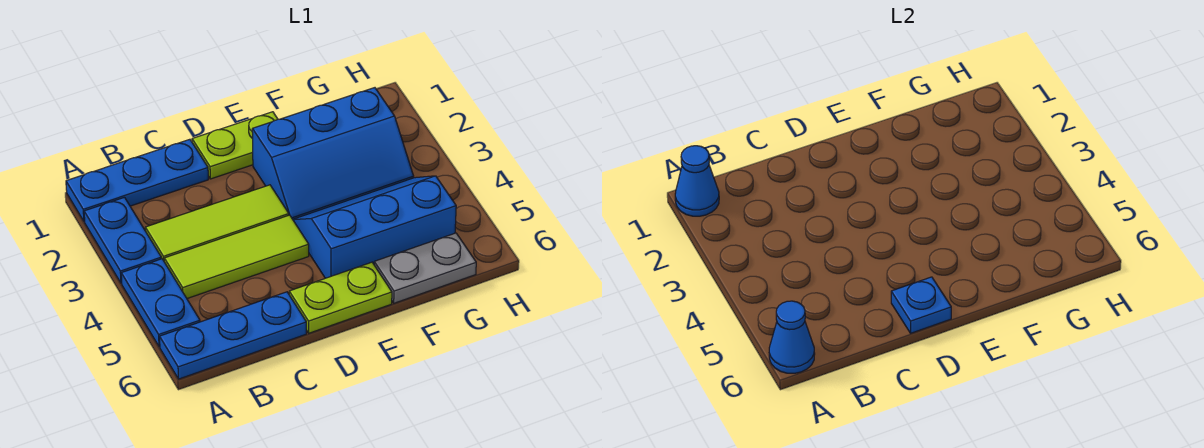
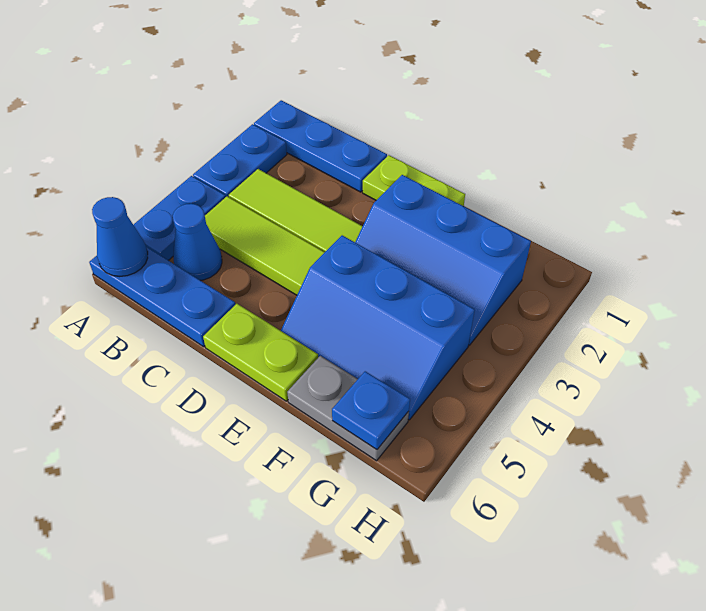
blue cone A1 level 2 -> blue cone B5 level 1
blue plate D6 level 2 -> blue plate G6 level 2
blue slope E4:G5 level 1 top 5 -> blue slope E4:G5 level 1 top 4

